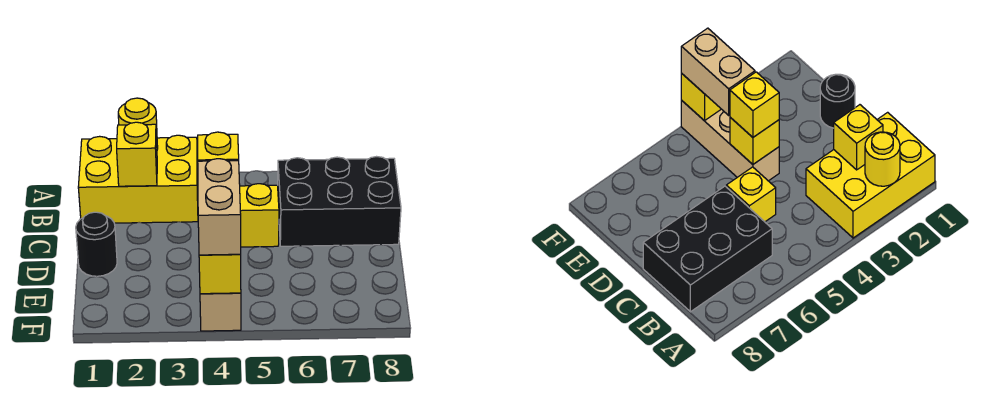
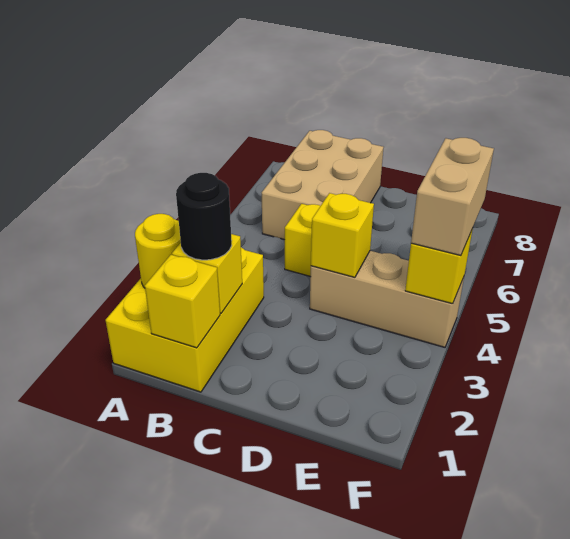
black brick B6:C8 level 1 -> tan brick B6:C8 level 1
black round brick D1 level 1 -> black round brick B2 level 3
yellow brick D4 level 3 -> yellow brick B1 level 2
tan brick E4:F4 level 3 -> tan brick F4:F5 level 3

